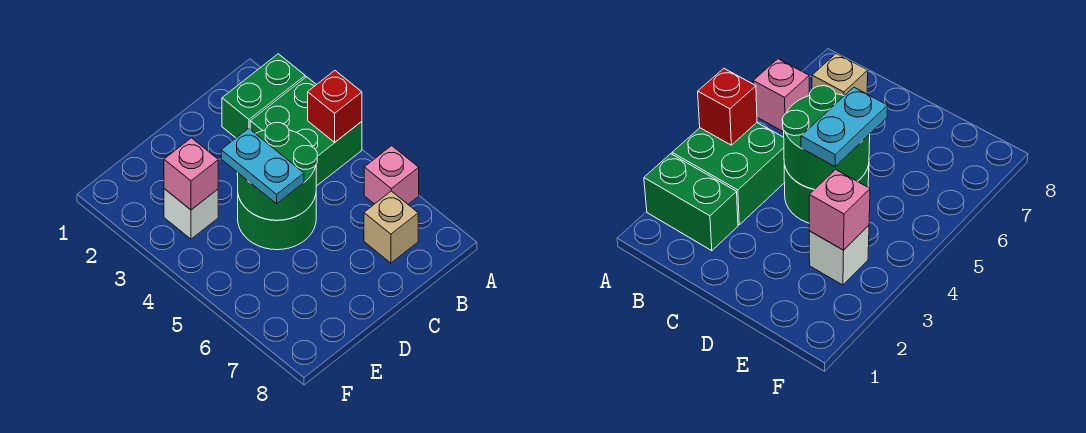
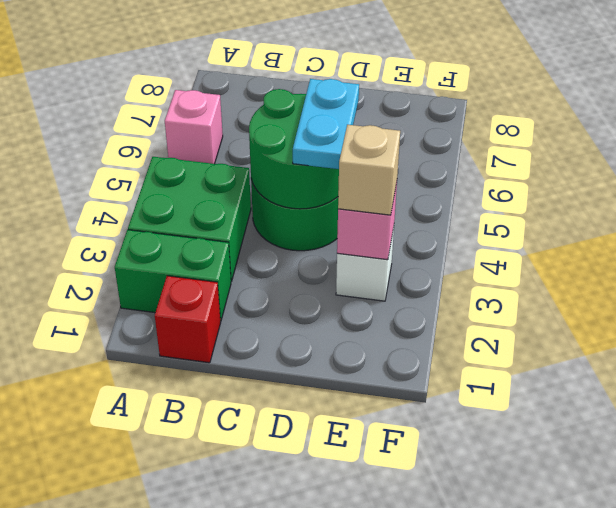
red brick A4 level 2 -> red brick B1 level 1
tan brick B7 level 1 -> tan brick E3 level 3

